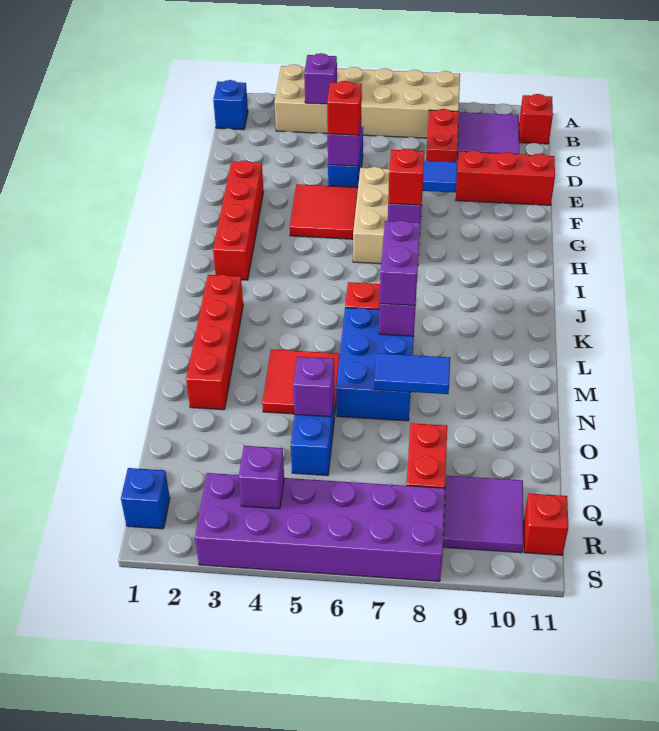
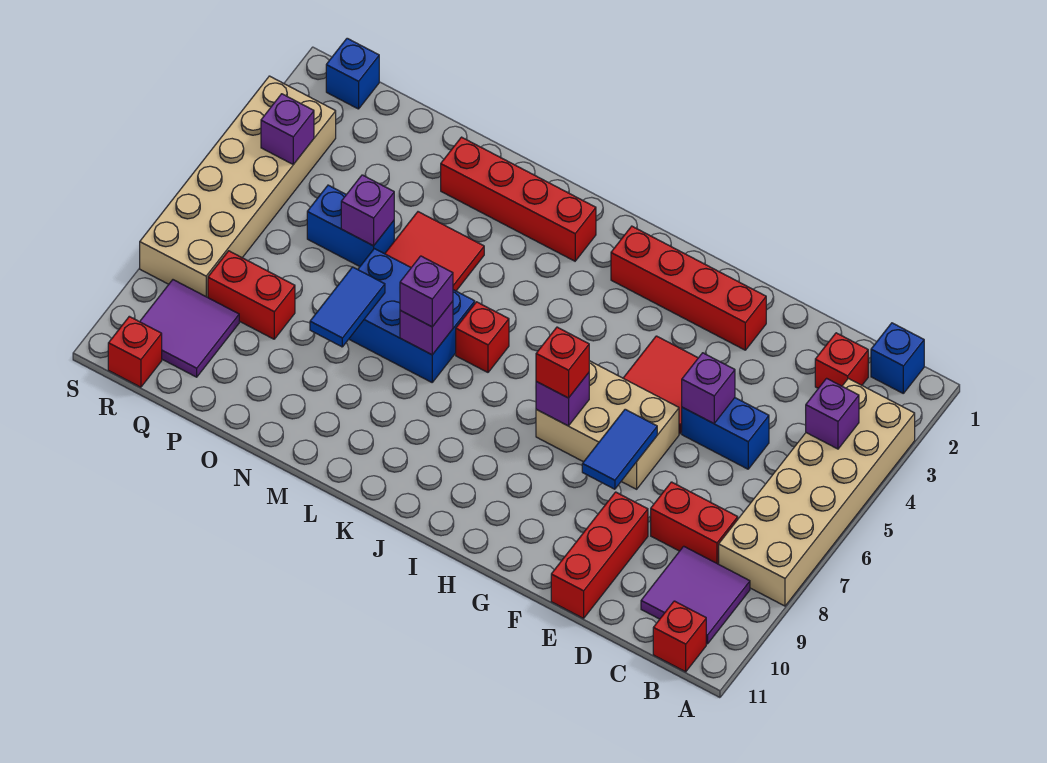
red brick E5 level 3 -> red brick C2 level 1
purple brick K7:L7 level 3 -> purple brick L7 level 3
purple brick R3:S8 level 1 -> tan brick R3:S8 level 1

